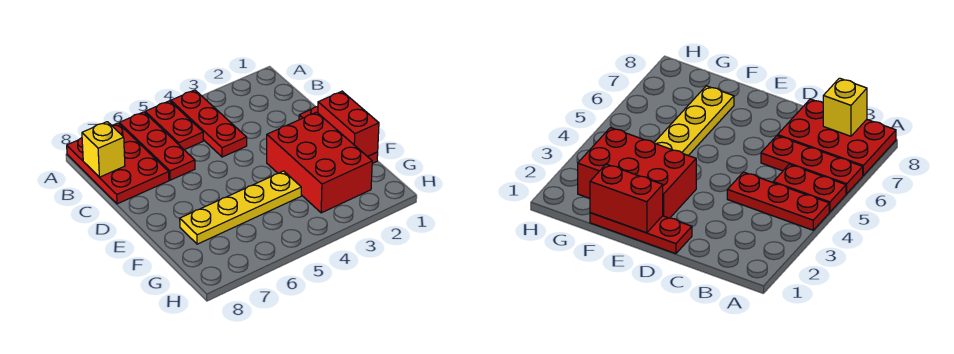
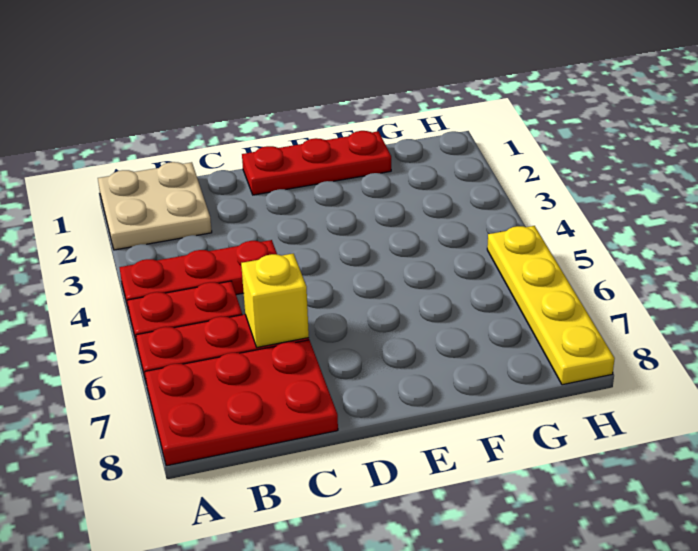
none -> tan plate A1:B2 level 1
yellow brick B8 level 2 -> yellow brick C6 level 2
red brick E1:F1 level 2 -> none
red brick E2:G3 level 1 -> none
yellow plate F4:F7 level 1 -> yellow plate H5:H8 level 1

